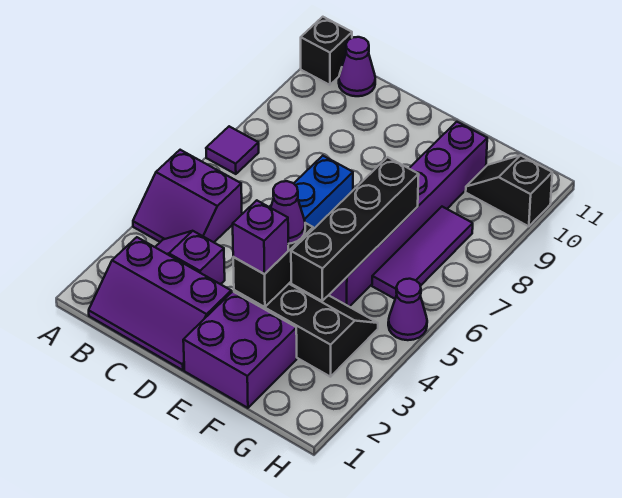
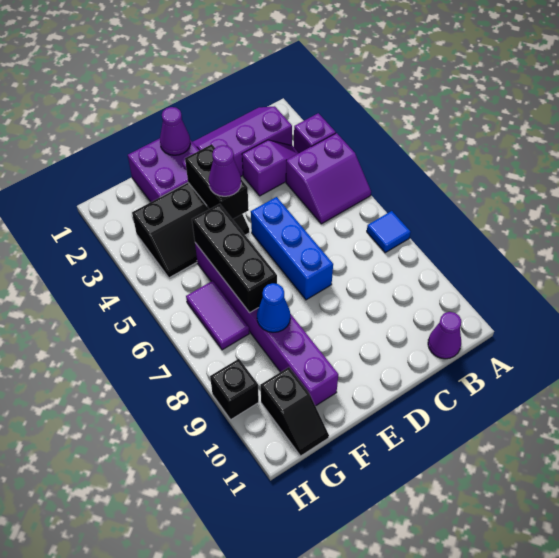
purple slope A4:B5 level 1 top 5 -> purple slope A4:B5 level 1 top 4
purple tile A7 level 1 -> blue tile A7 level 1
black brick A11 level 1 -> black brick H9 level 1
purple brick E3 level 3 -> purple brick A3 level 1
black brick F4:F7 level 2 -> black brick F5:F7 level 2
none -> blue cone F8 level 2
purple tile G6:G8 level 1 -> purple tile G6:G7 level 1
black slope G10:H10 level 1 top H -> black slope G10:G11 level 1 top 10
purple cone H5 level 1 -> purple cone E1 level 2

